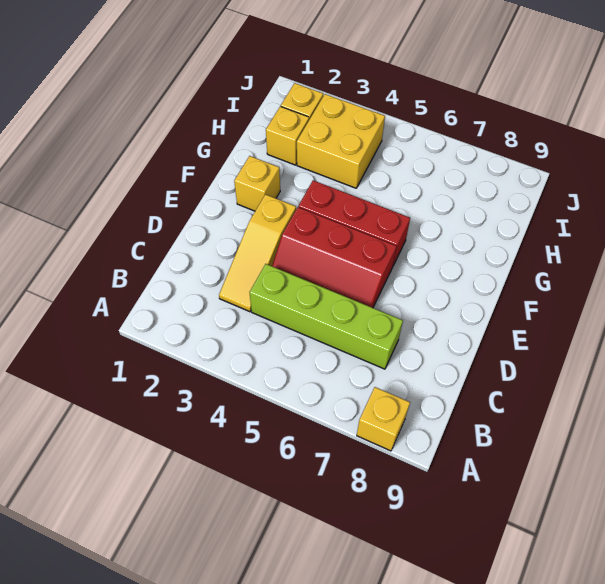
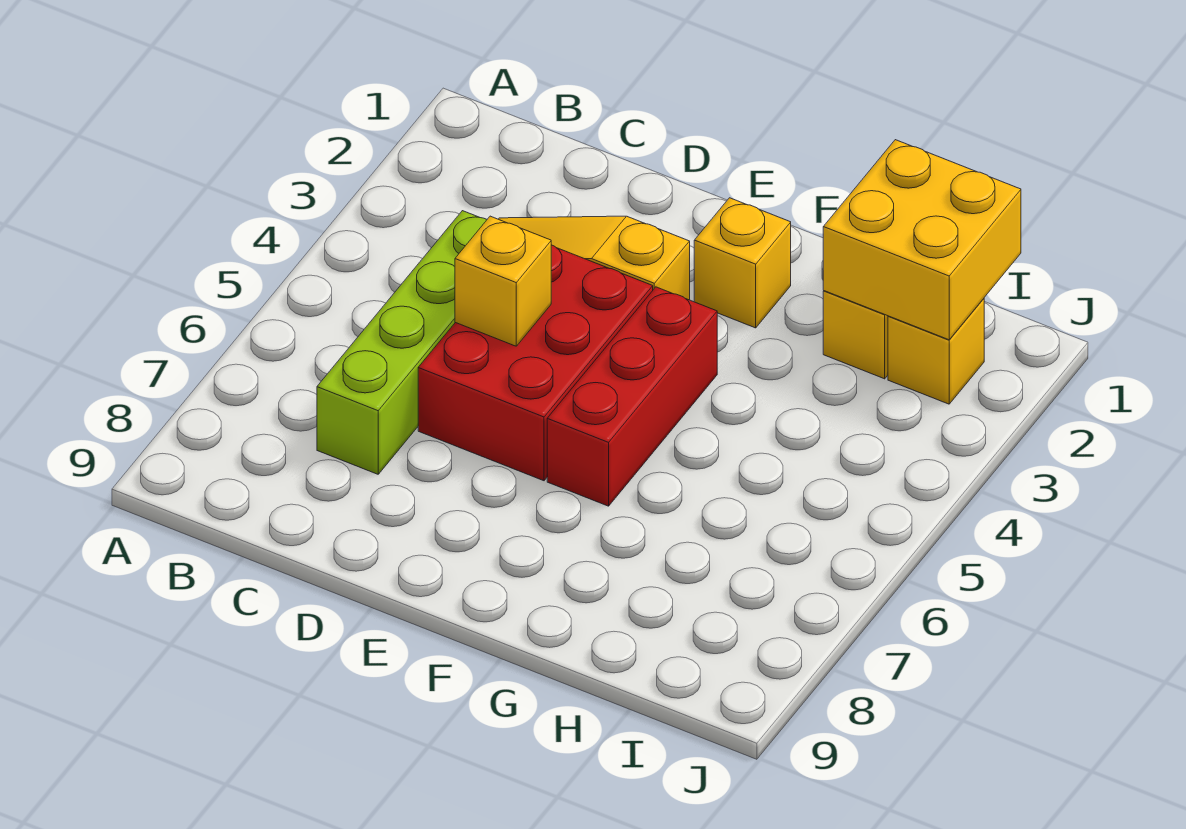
yellow brick A8 level 1 -> yellow brick D5 level 2
red slope D4:E6 level 1 top E -> red brick D4:E6 level 1
yellow brick H3:I4 level 1 -> yellow brick H1:I2 level 2

